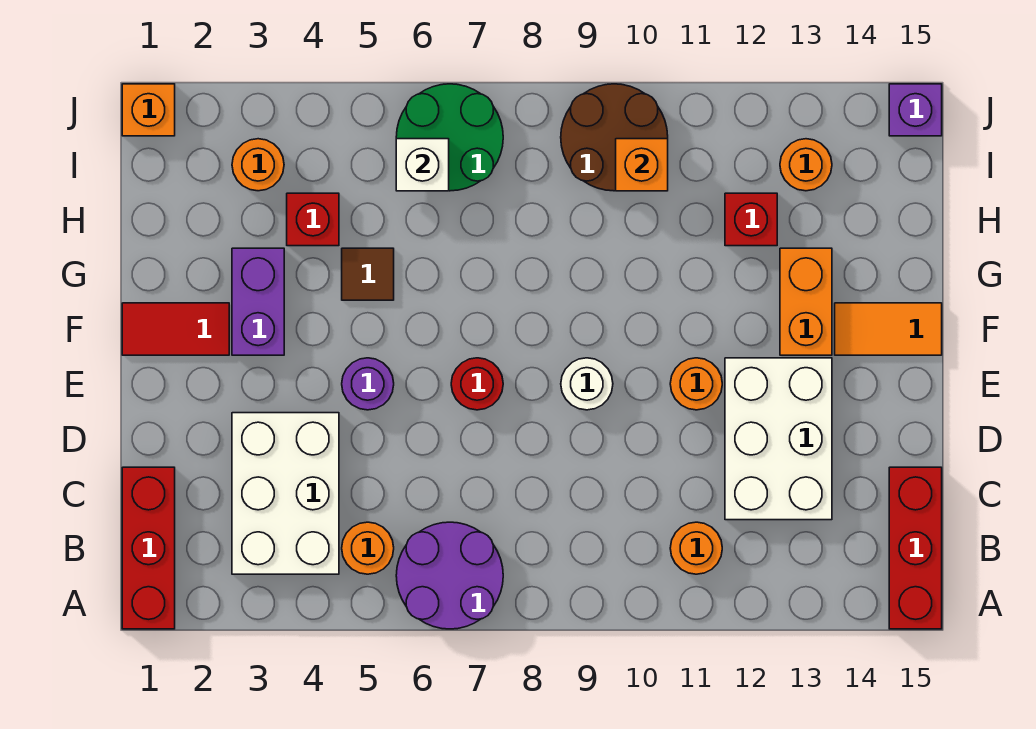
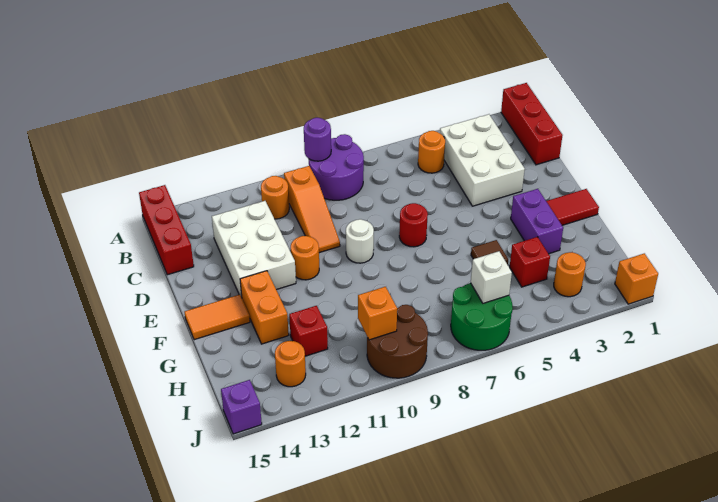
purple round brick A6:B7 level 1 -> purple round brick A8:B9 level 1
none -> orange slope B10:D10 level 1 top B
purple round brick E5 level 1 -> purple round brick A9 level 2

